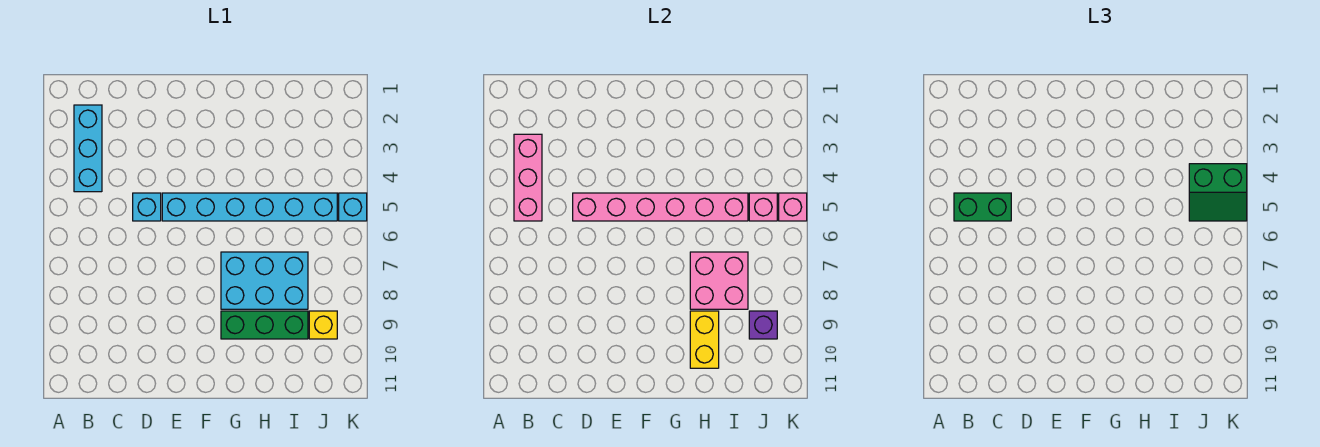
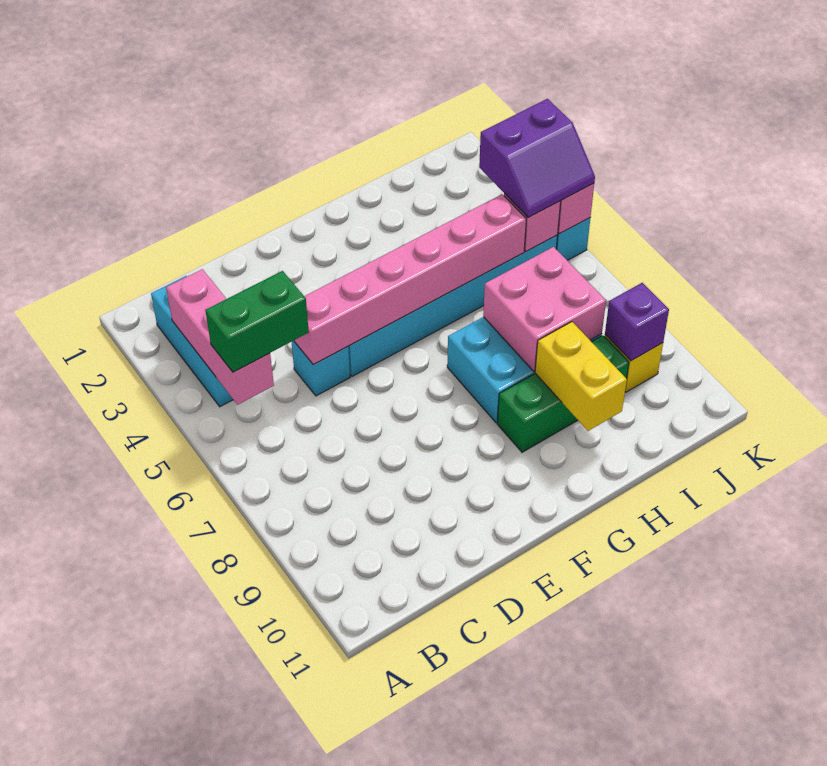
green slope J4:K5 level 3 top 4 -> purple slope J4:K5 level 3 top 4

